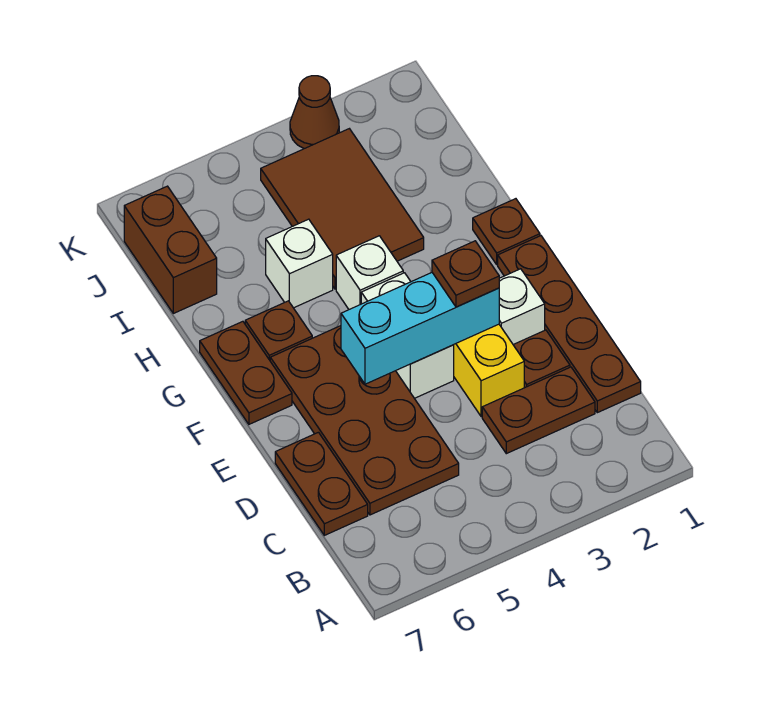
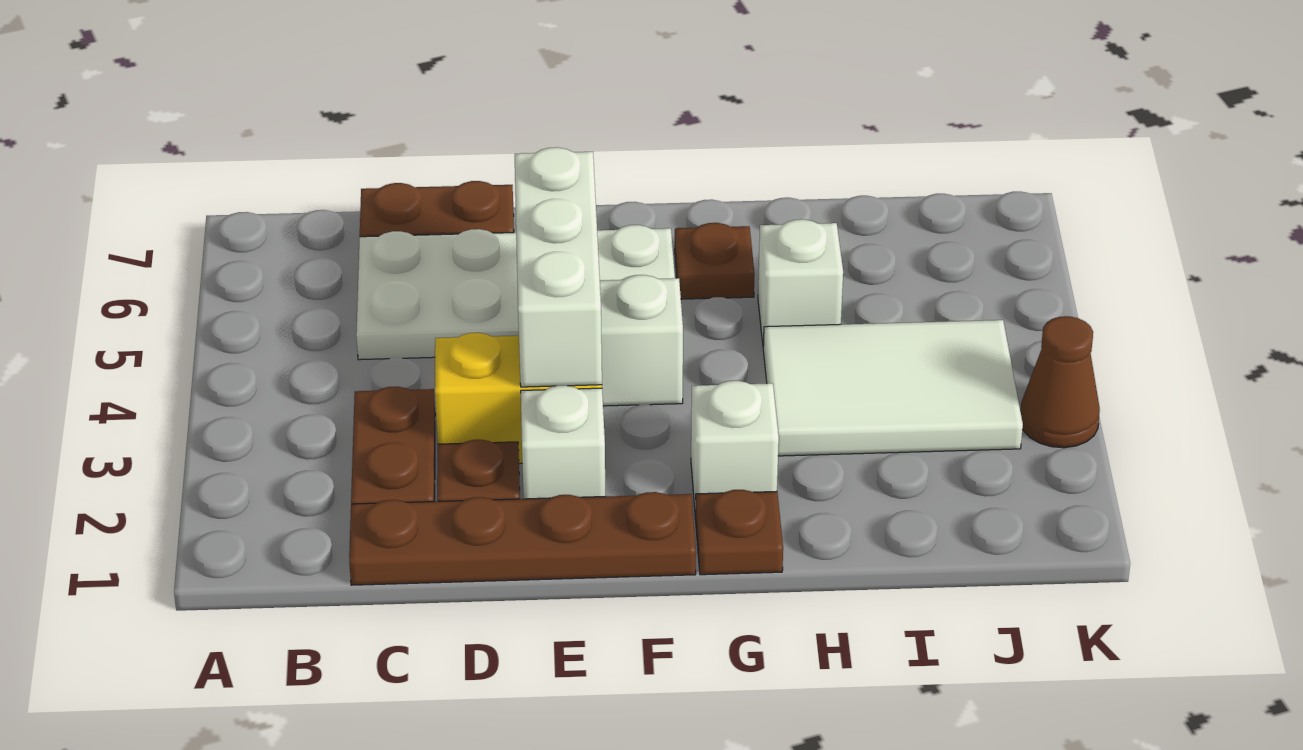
brown plate C5:F6 level 1 -> white plate C5:F6 level 1
cyan brick E3:E5 level 2 -> white brick E3:E5 level 2
brown plate E3 level 3 -> none
brown plate F7:G7 level 1 -> none
white brick G4 level 1 -> white brick G2 level 1
brown tile H3:J4 level 1 -> white tile H3:J4 level 1
brown brick I7:J7 level 1 -> none

